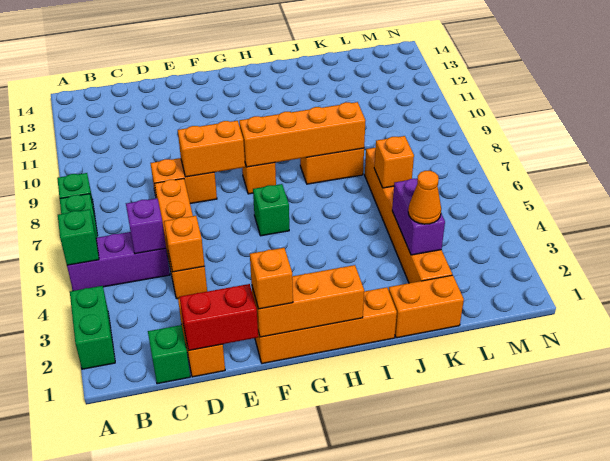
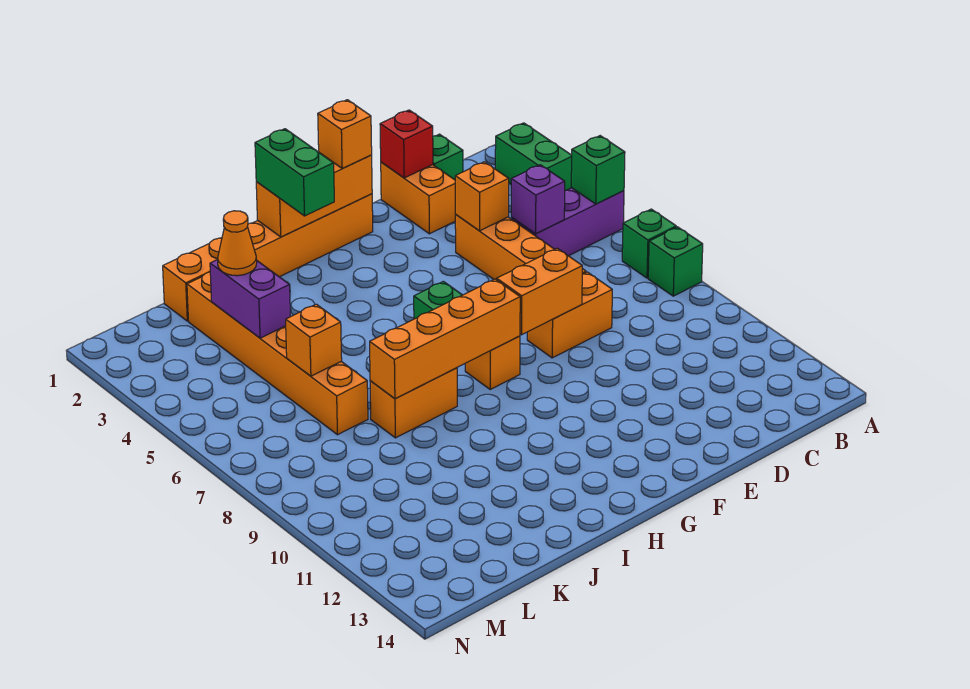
red brick D1:E1 level 2 -> red brick D1 level 2
none -> green brick H1:H2 level 3

